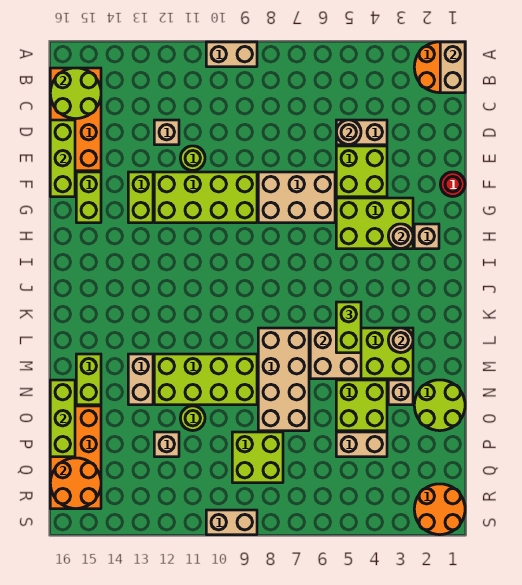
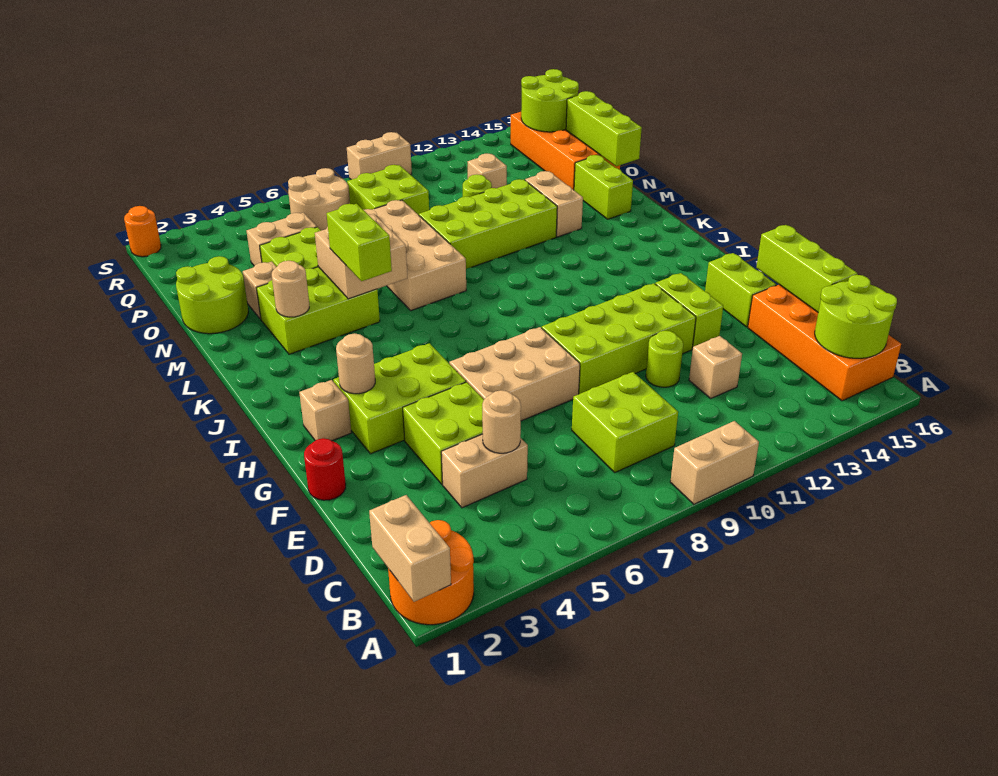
none -> lime brick C8:D9 level 1
none -> tan round brick Q6:R7 level 1
orange round brick Q15:R16 level 2 -> lime round brick Q15:R16 level 2
orange round brick R1:S2 level 1 -> orange round brick S1 level 1

